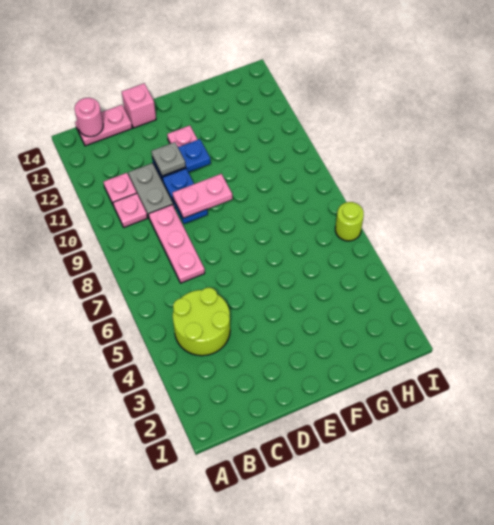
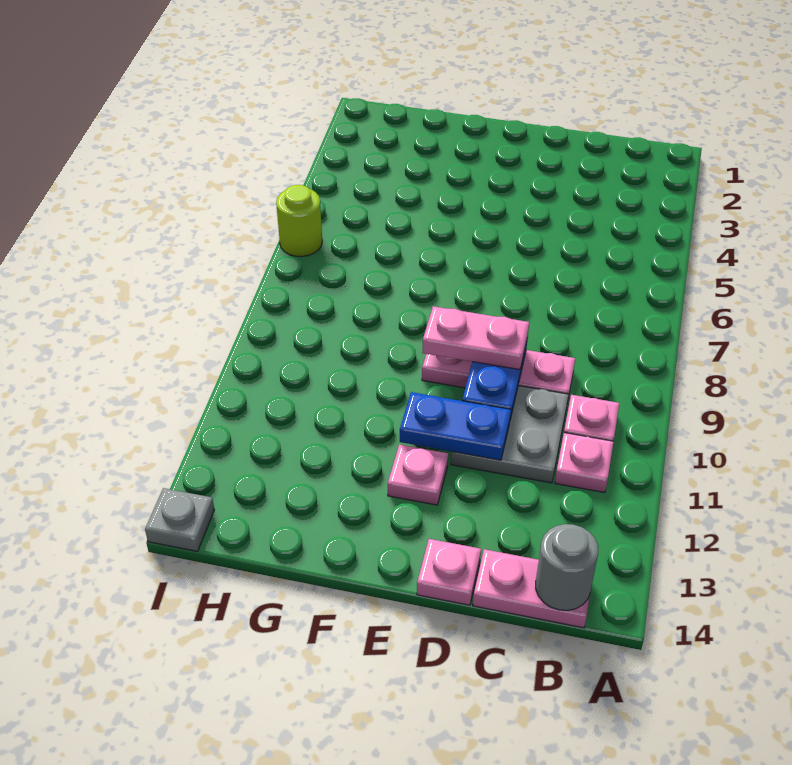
lime round brick B4:C5 level 1 -> none
pink round brick B14 level 2 -> grey round brick B14 level 2
pink plate C7:C9 level 1 -> pink plate C9:E9 level 1
grey plate D11 level 3 -> grey plate I14 level 1
pink brick D14 level 1 -> pink plate D14 level 1

